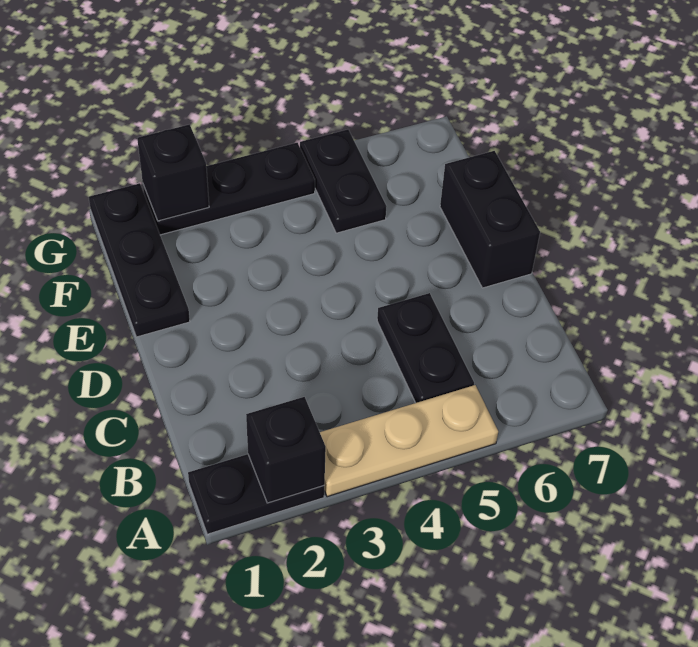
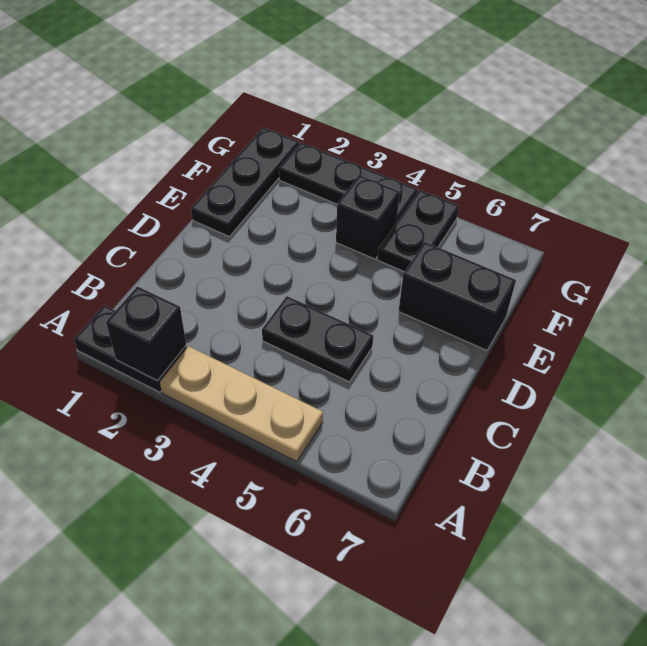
black plate B5:C5 level 1 -> black plate C4:C5 level 1
black brick D7:E7 level 1 -> black brick E6:E7 level 1
black brick G2 level 2 -> black brick F4 level 1

